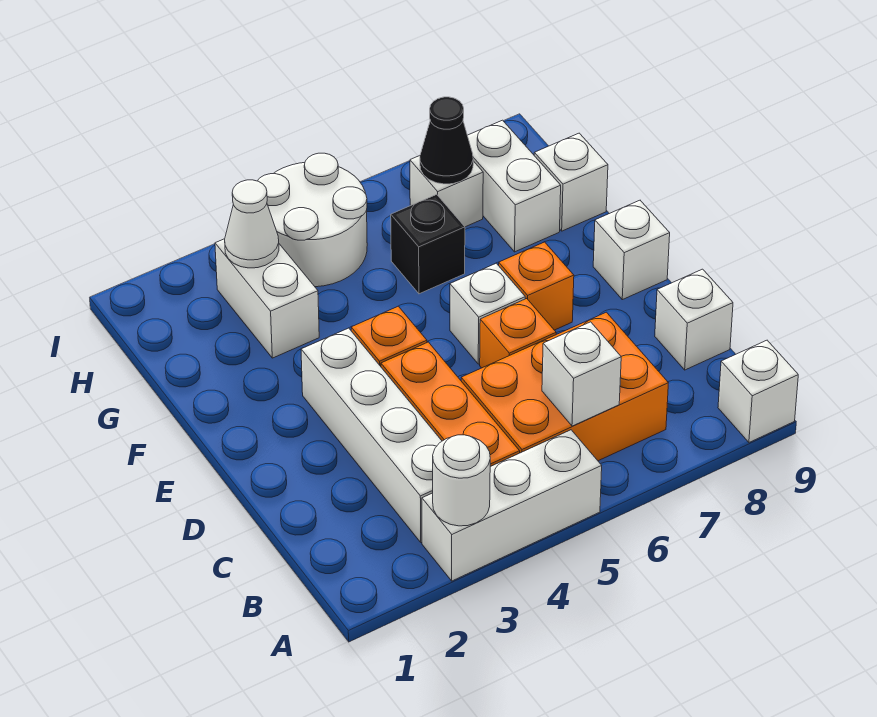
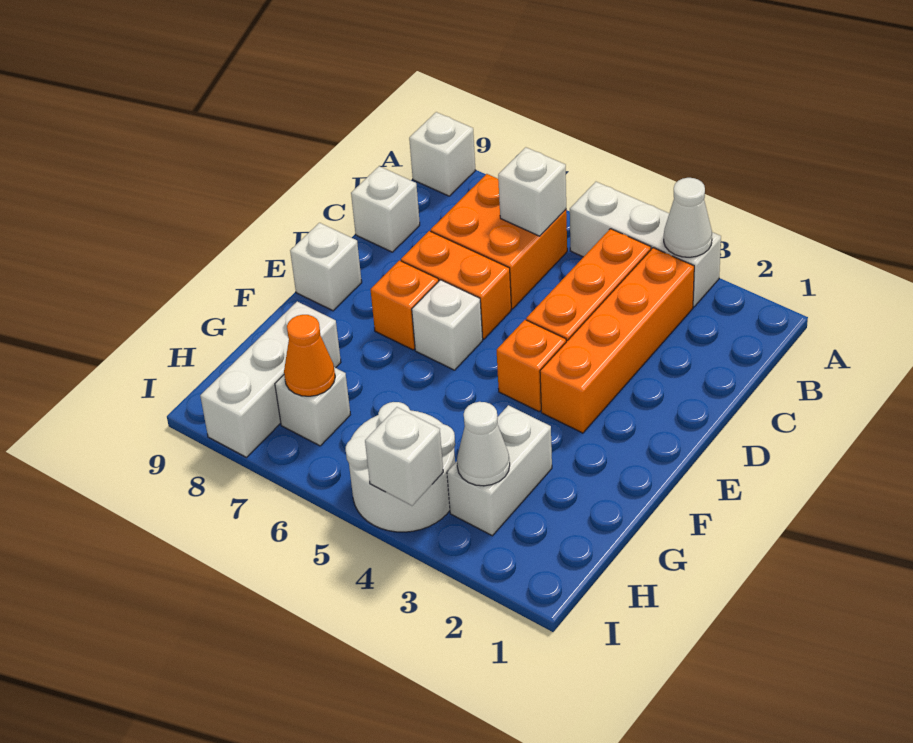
white round brick A3 level 2 -> white cone A3 level 2
white brick B3:E3 level 1 -> orange brick B3:E3 level 1
orange brick B5:C7 level 1 -> orange brick B6:C7 level 1
orange brick D6 level 1 -> orange brick D6:D7 level 1
black brick G6 level 1 -> none
white brick G8:H8 level 1 -> white brick G8:I8 level 1
white brick G9 level 1 -> white brick I4 level 2
black cone H7 level 2 -> orange cone H7 level 2

